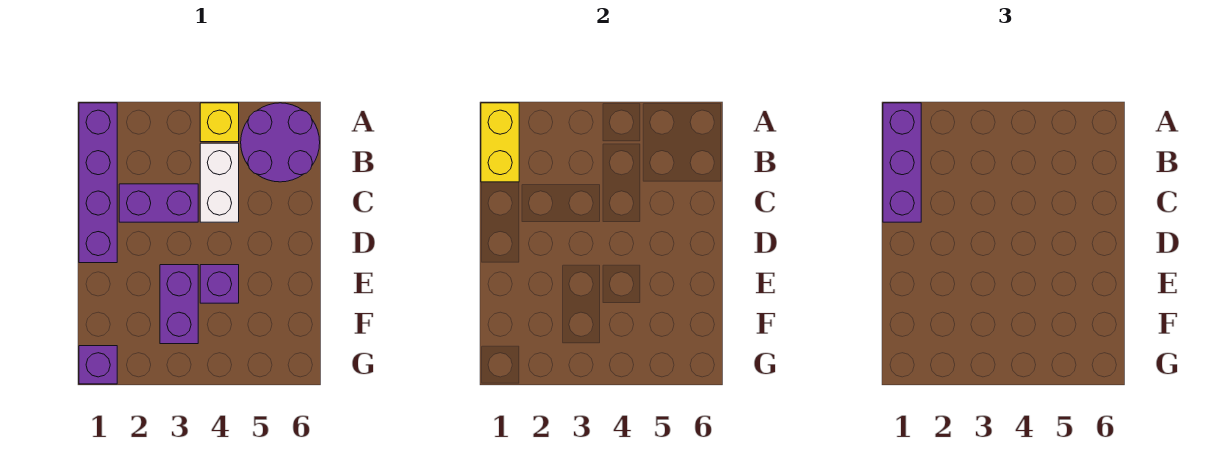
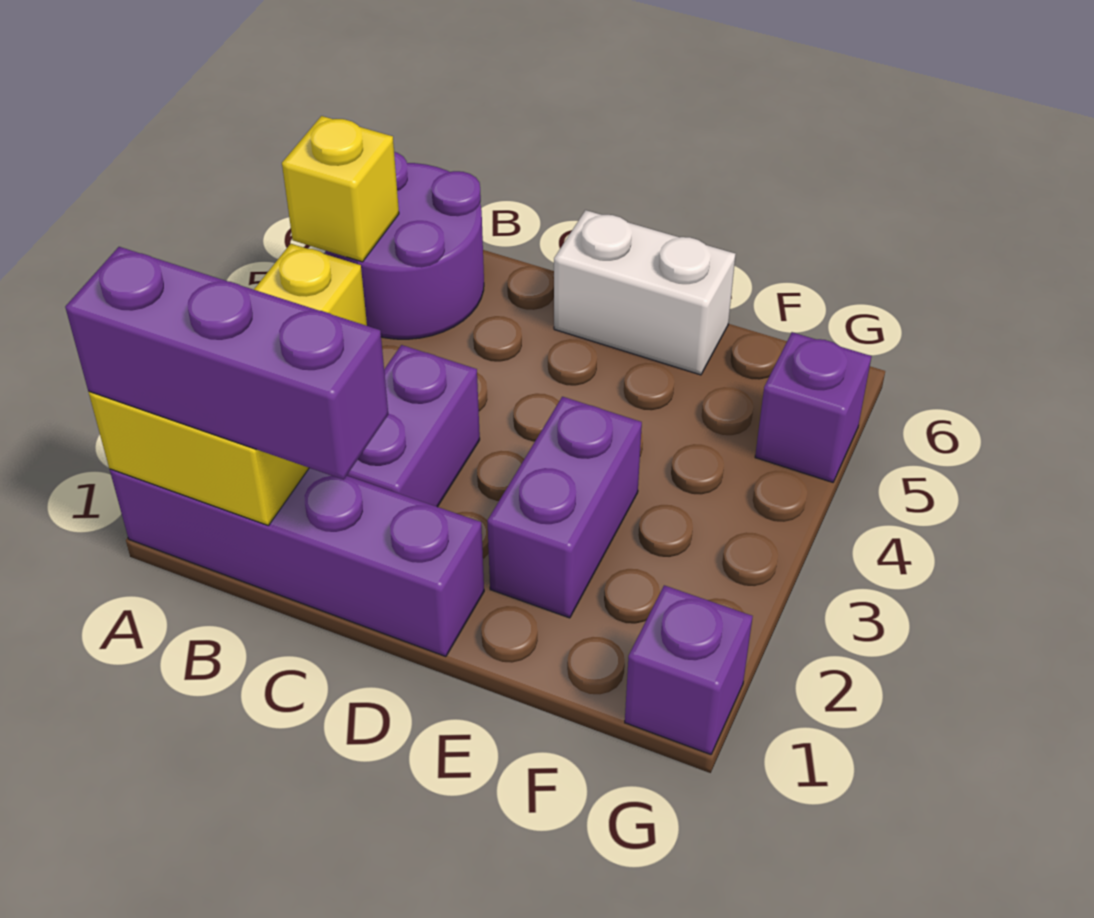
none -> yellow brick A5 level 2
white brick B4:C4 level 1 -> white brick D6:E6 level 1
purple brick E3:F3 level 1 -> purple brick E2:E3 level 1
purple brick E4 level 1 -> purple brick G5 level 1

